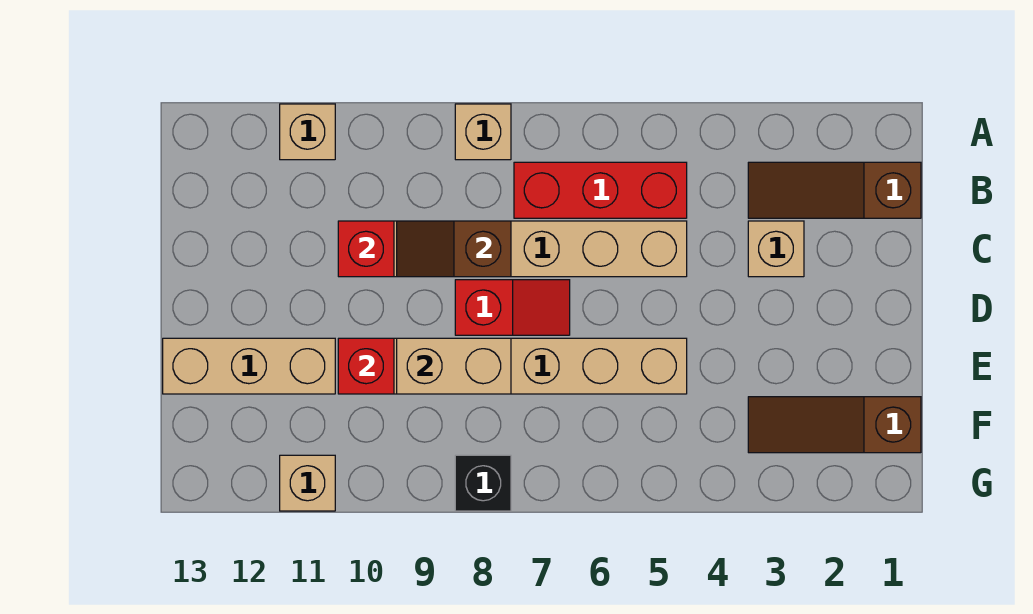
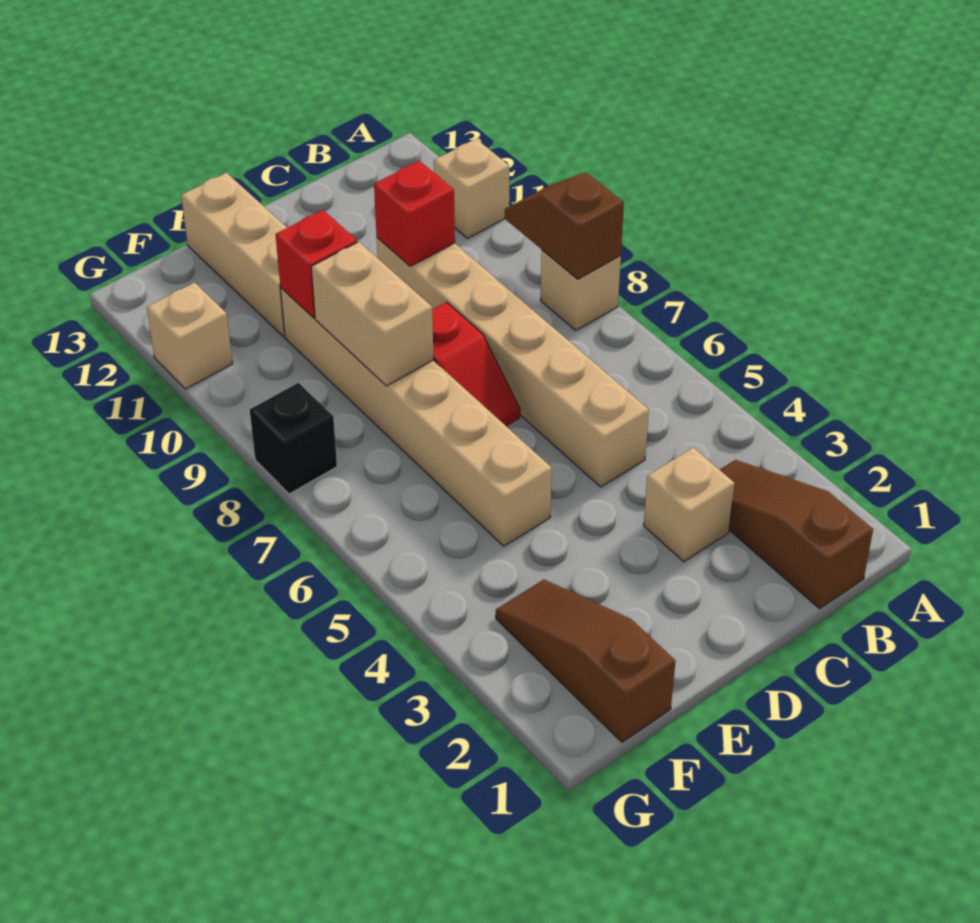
red brick B5:B7 level 1 -> none
brown slope C8:C9 level 2 top 8 -> brown slope A8:A9 level 2 top 8

